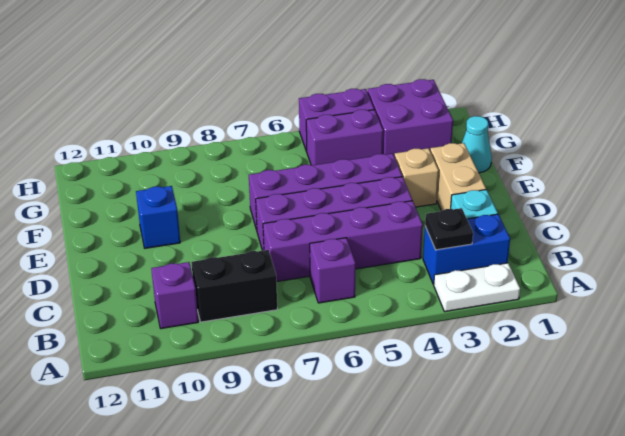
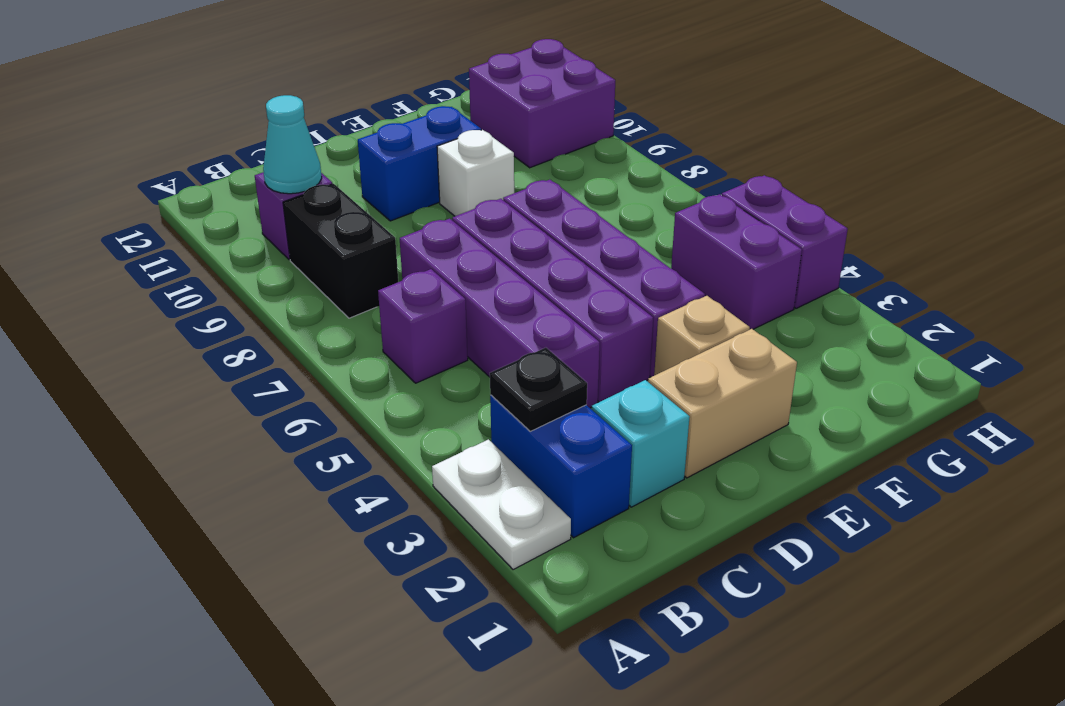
none -> white brick E9 level 1
blue brick E10 level 1 -> blue brick D10:E10 level 1
cyan cone F1 level 1 -> cyan cone B10 level 2
purple brick G2:H3 level 1 -> purple brick G10:H11 level 1

